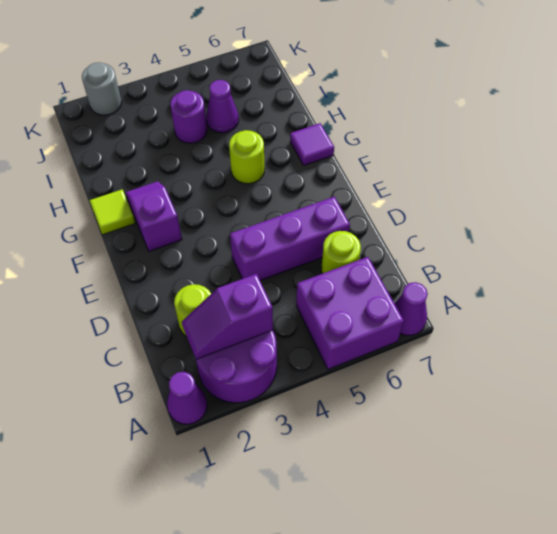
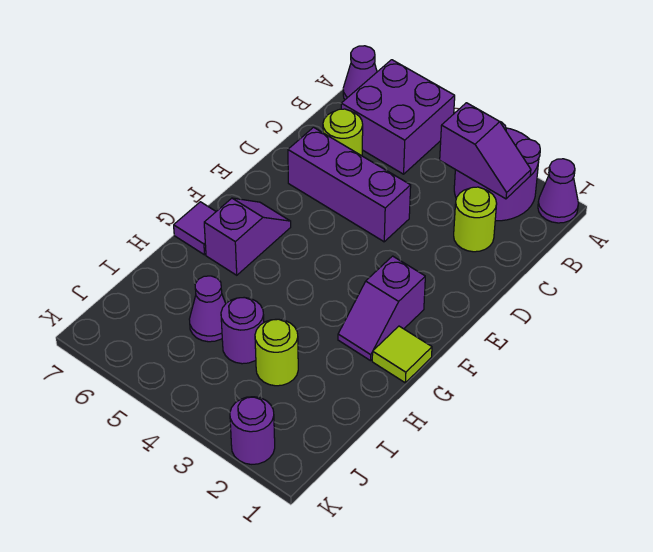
none -> purple slope F6:G6 level 1 top G
lime round brick G5 level 1 -> lime round brick I3 level 1
grey round brick K2 level 1 -> purple round brick K2 level 1

